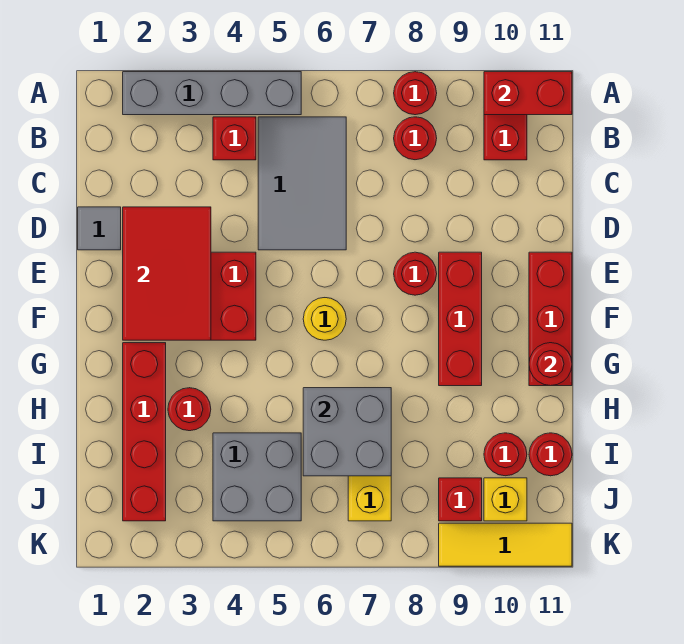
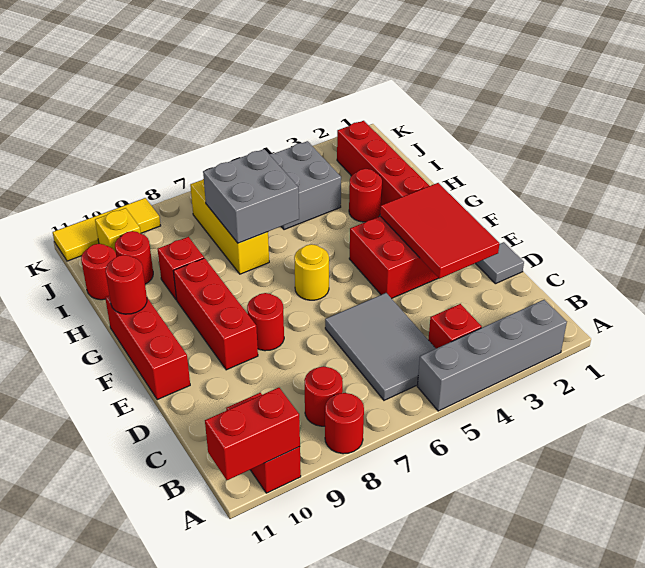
red brick J9 level 1 -> red brick H9 level 1

